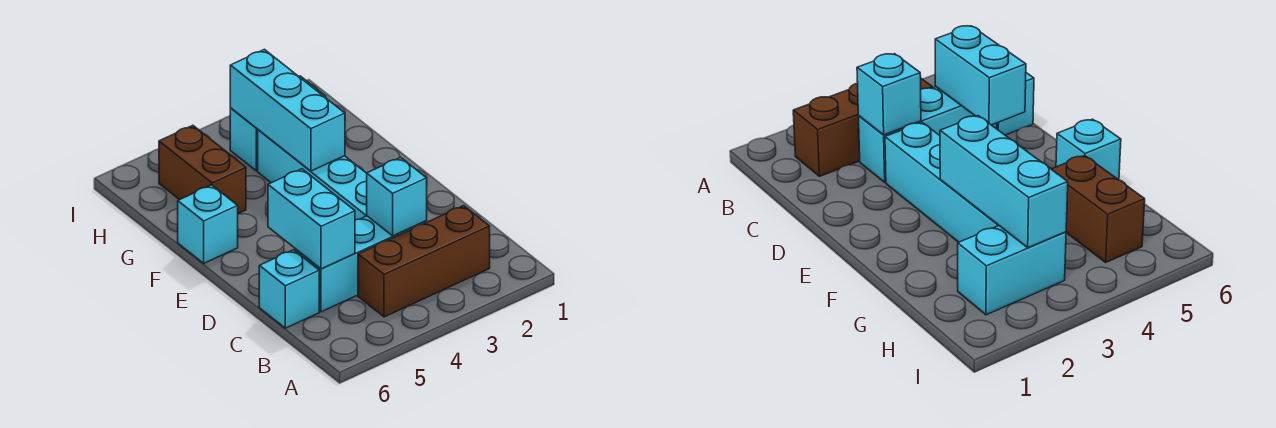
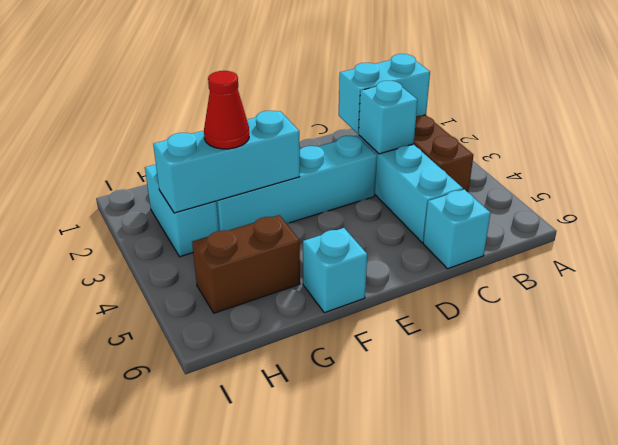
cyan brick C5:D5 level 2 -> cyan brick B2:C2 level 2
none -> red cone G3 level 3

